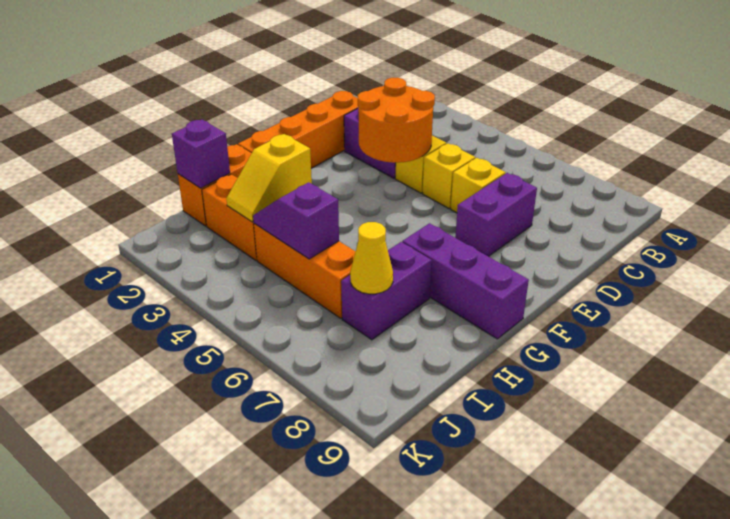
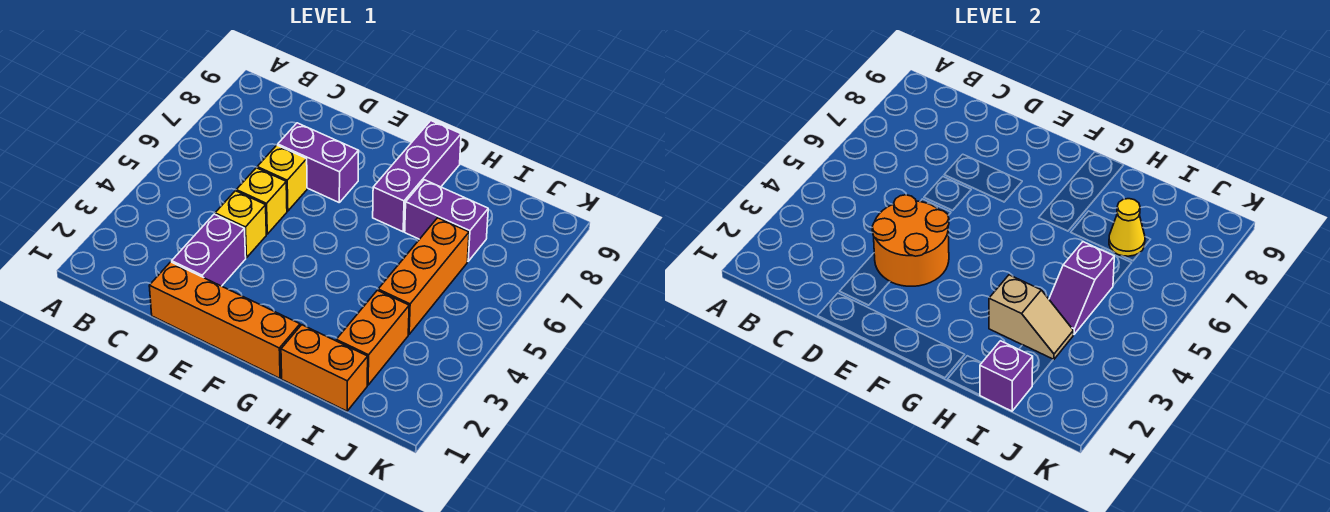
yellow slope H3:I3 level 2 top H -> tan slope H3:I3 level 2 top H

